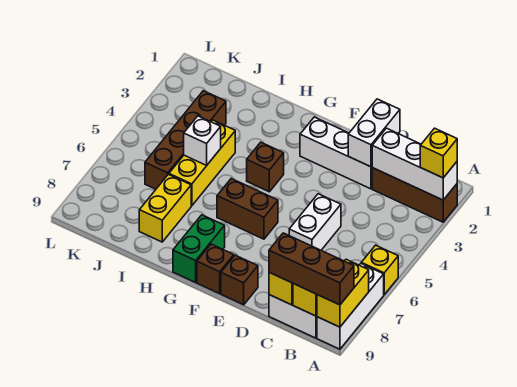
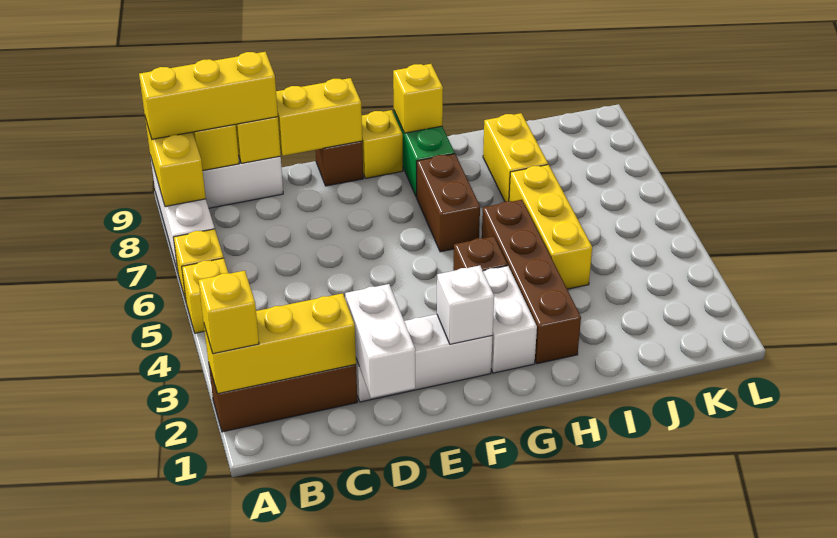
white brick A2:C2 level 2 -> yellow brick A2:C2 level 2
none -> yellow brick A5 level 1
brown brick A9:C9 level 3 -> yellow brick A9:C9 level 3
white brick D5:D6 level 1 -> white brick G2:G3 level 1
none -> yellow brick D9:E9 level 2
brown brick F6:G6 level 1 -> brown brick G6:G7 level 1
brown brick F9 level 1 -> yellow brick F9 level 1
none -> yellow brick G9 level 2
white brick I5 level 2 -> white brick F2 level 2
brown brick J3:J6 level 1 -> brown brick H2:H5 level 1

